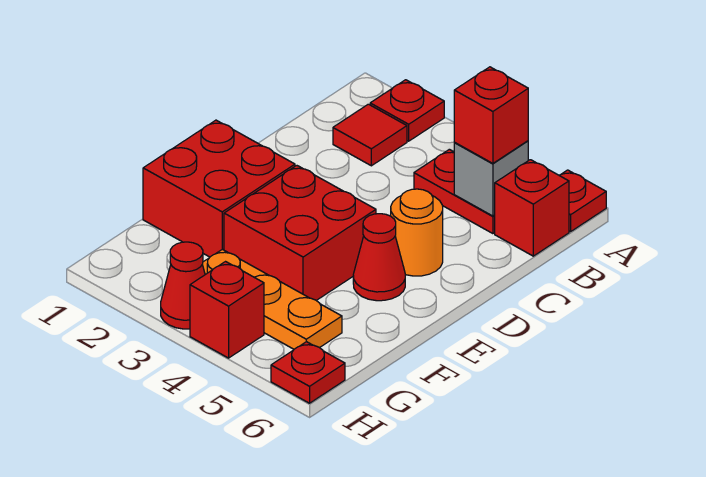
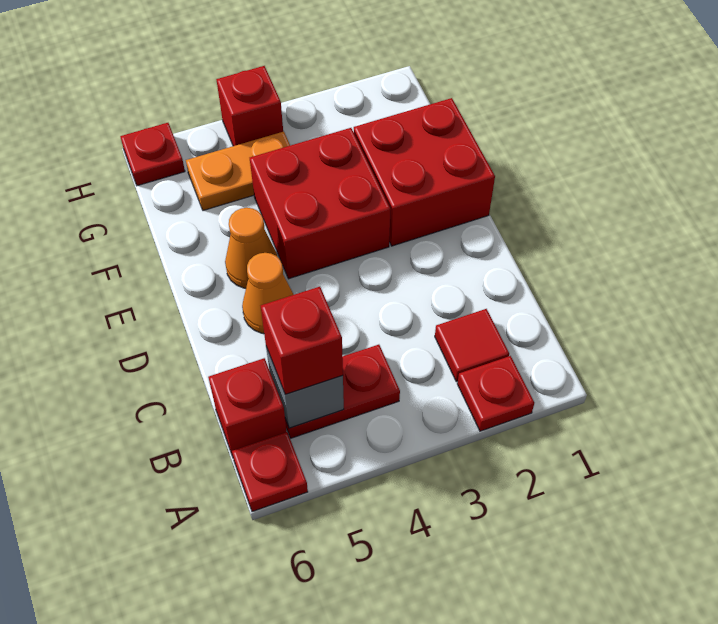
orange round brick D5 level 1 -> orange cone D5 level 1
red cone E5 level 1 -> orange cone E5 level 1
orange plate G3:G5 level 1 -> orange plate G4:G5 level 1
red cone H3 level 1 -> none

